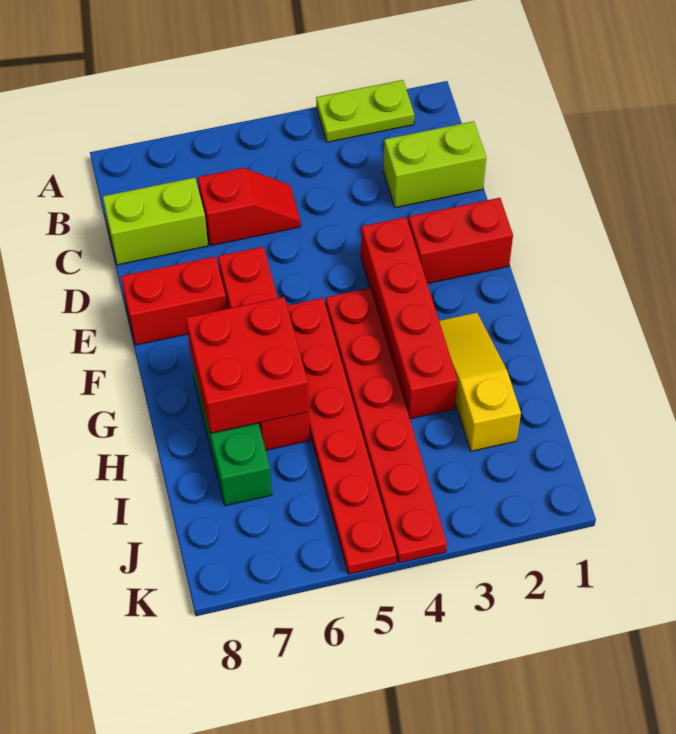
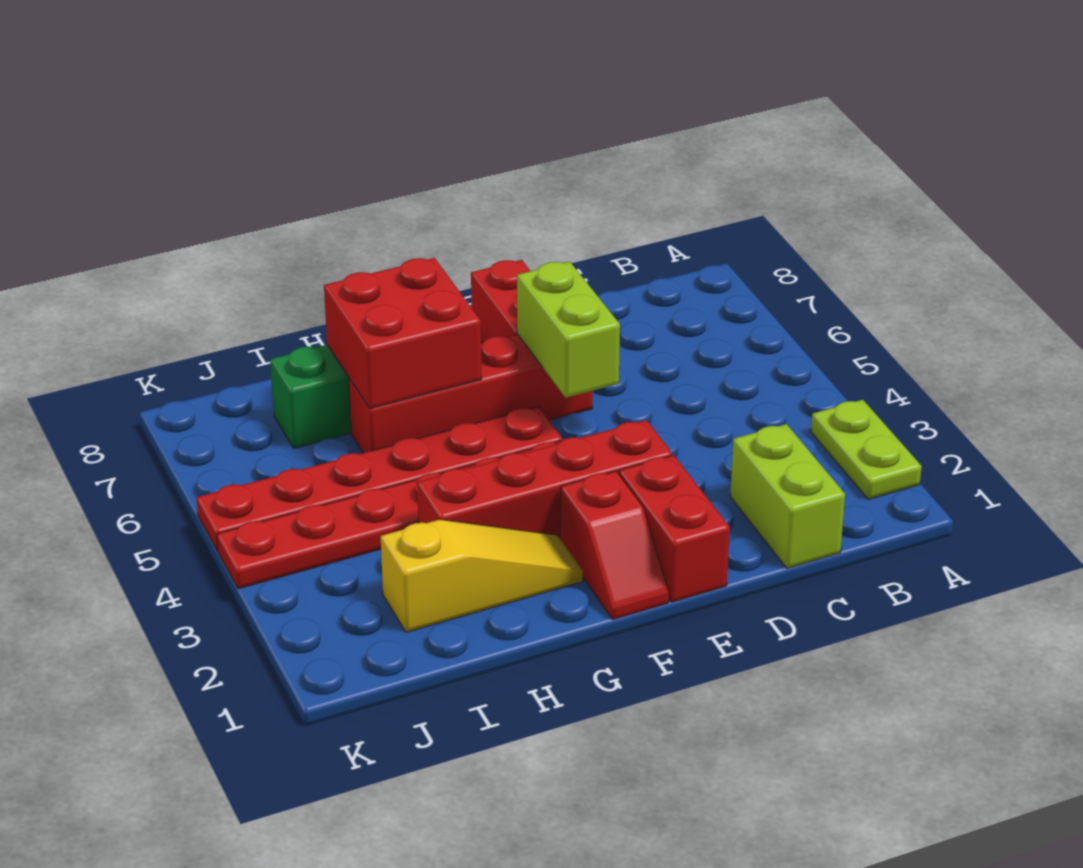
red slope C5:C6 level 1 top 6 -> red slope F1:F2 level 1 top 2
lime brick C7:C8 level 1 -> lime brick E5:E6 level 2

